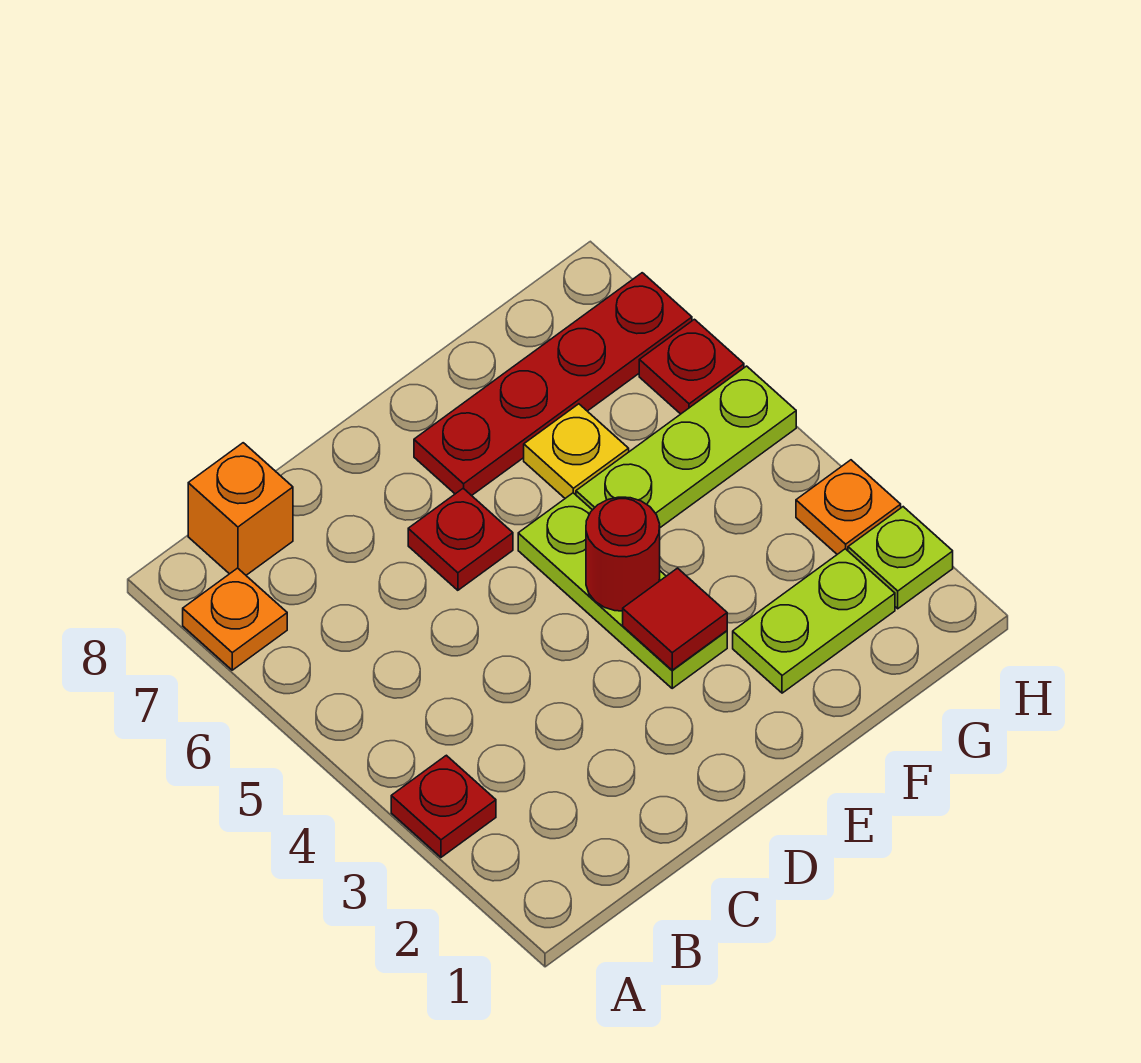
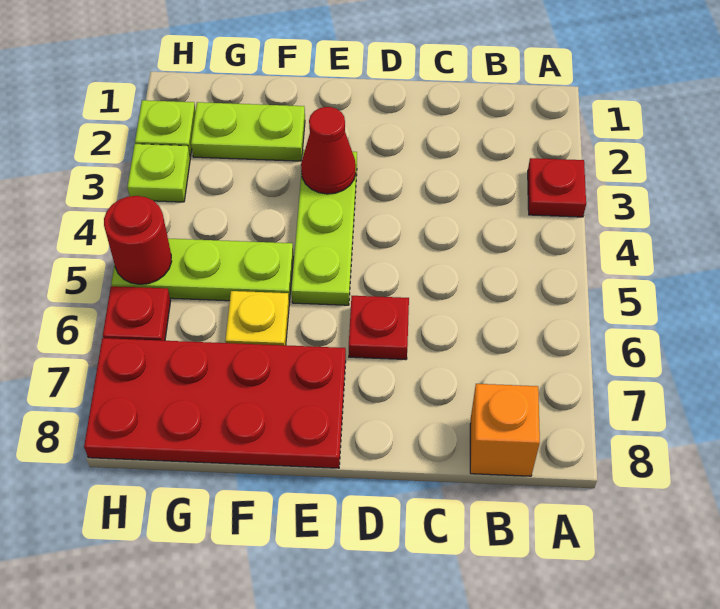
orange plate A7 level 1 -> none
red tile E3 level 2 -> red cone E3 level 2
red round brick E4 level 2 -> red round brick H5 level 2
red plate E7:H7 level 1 -> red plate E7:H8 level 1
orange plate H3 level 1 -> lime plate H3 level 1

